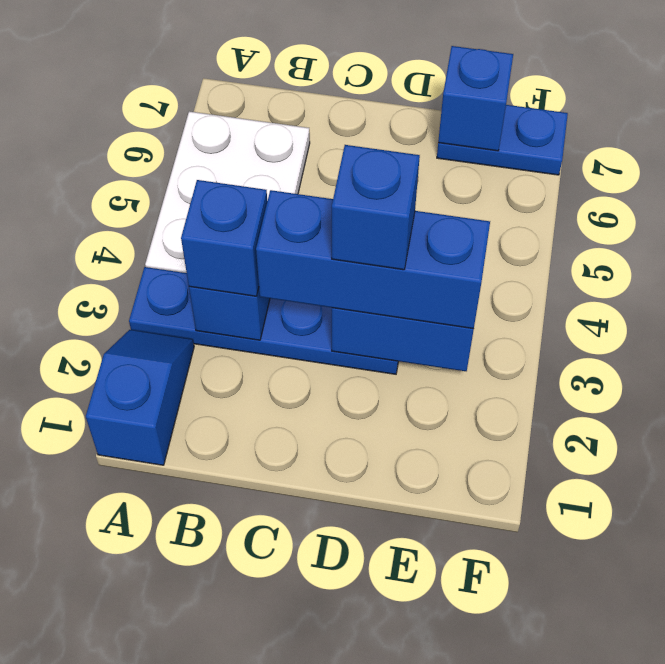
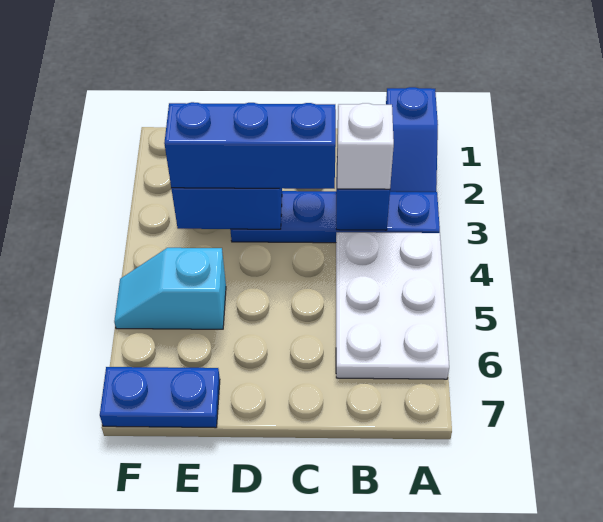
blue brick B3 level 3 -> white brick B3 level 3
blue brick D3 level 4 -> none
none -> cyan slope E5:F5 level 1 top E
blue brick E7 level 2 -> none

